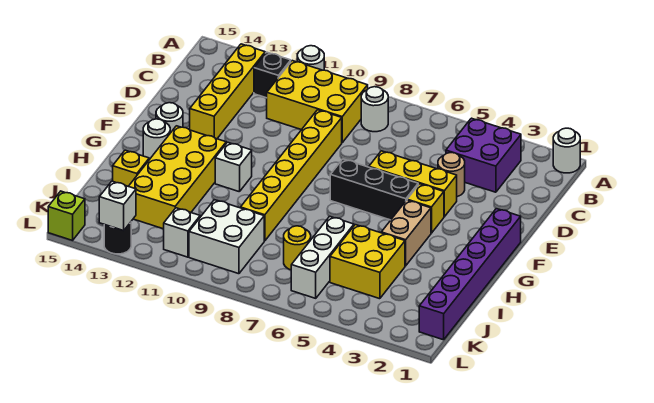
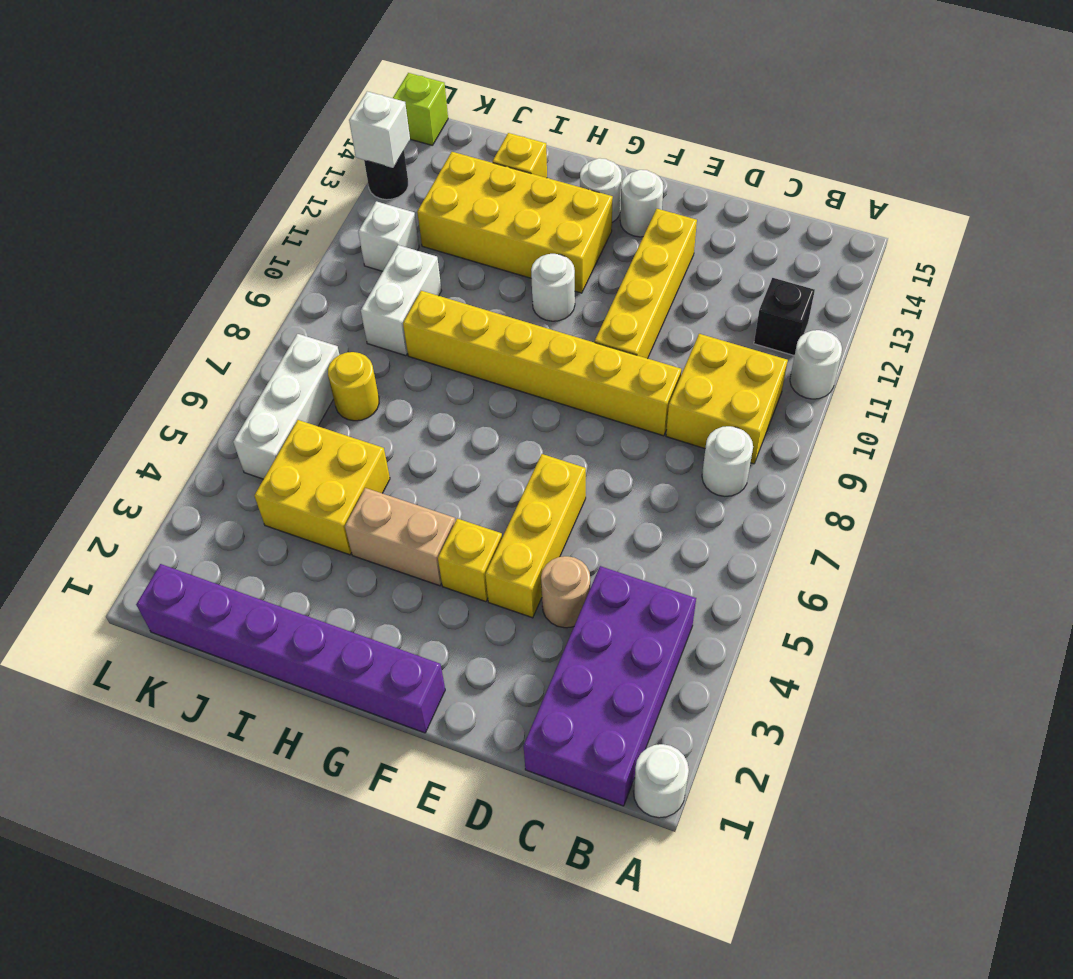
purple brick B3:C4 level 1 -> purple brick B1:C4 level 1
yellow brick B9:C11 level 1 -> yellow brick B9:C10 level 1
yellow brick B13:E13 level 1 -> yellow brick E10:E13 level 1
black brick F5:F7 level 1 -> none
white brick G11 level 1 -> white round brick G11 level 1
white brick I6:K6 level 1 -> white brick K5:K7 level 1
white brick J9:K10 level 1 -> white brick J9:J10 level 1

